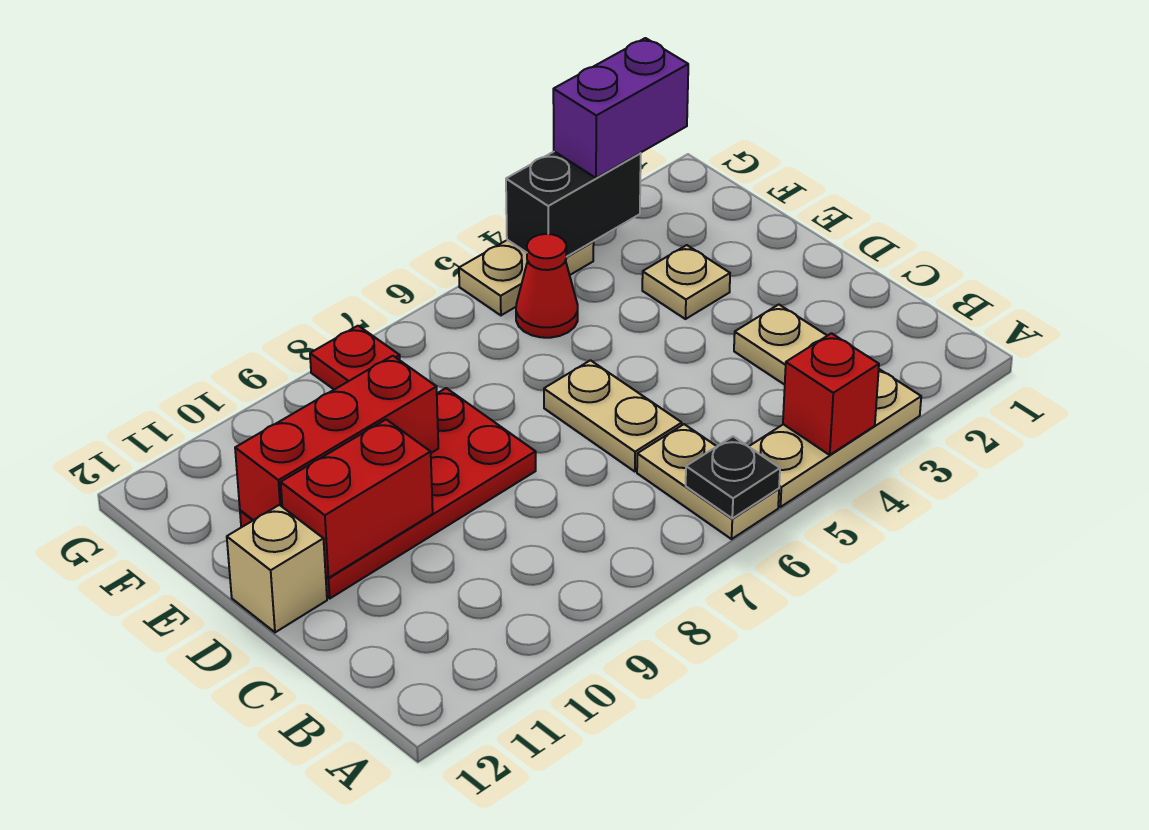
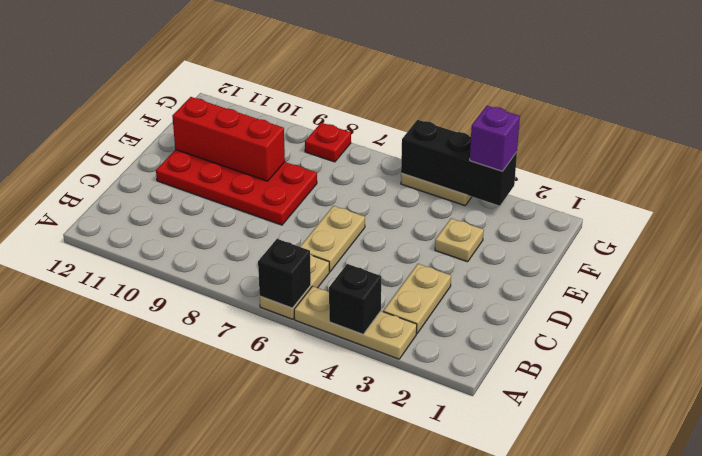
red brick A4 level 2 -> black brick A4 level 2
black plate A6 level 2 -> black brick A6 level 2
red brick D10:D11 level 2 -> none
tan brick D12 level 1 -> none
red cone F5 level 1 -> none
purple brick G2:G3 level 3 -> purple brick G3 level 3
black brick G3:G4 level 2 -> black brick G3:G5 level 2

